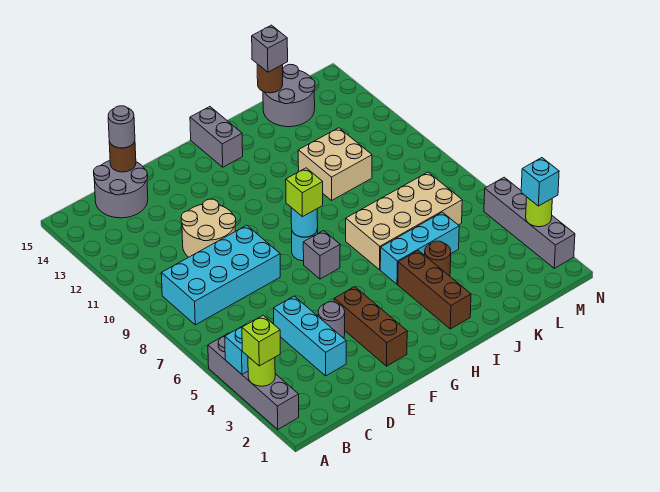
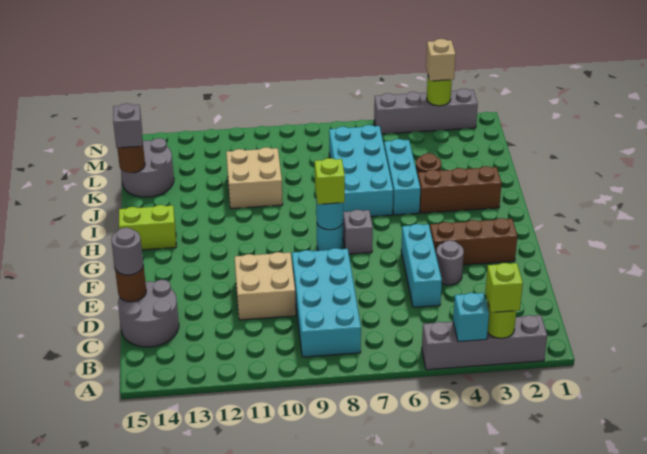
cyan brick D3:D5 level 1 -> cyan brick D5:F5 level 1
tan round brick D10:E11 level 1 -> tan brick D10:E11 level 1
grey brick H14:H15 level 1 -> lime brick H14:H15 level 1
tan brick I6:L7 level 1 -> cyan brick I6:L7 level 1
cyan brick N3 level 3 -> tan brick N3 level 3

